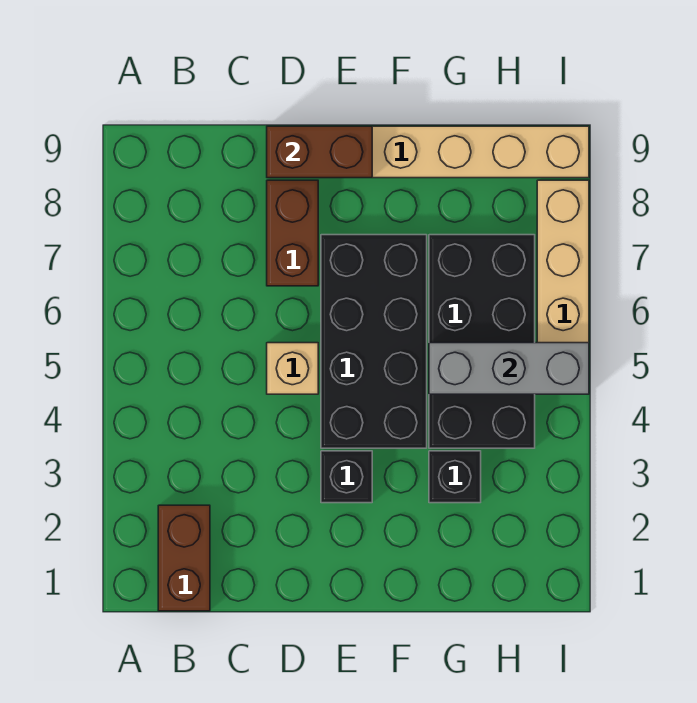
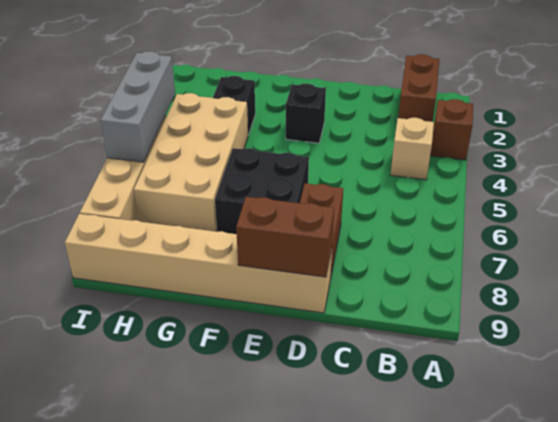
none -> brown brick A3 level 1
tan brick D5 level 1 -> tan brick B4 level 1
black brick E4:F7 level 1 -> black brick E6:F7 level 1
black brick G4:H7 level 1 -> tan brick G4:H7 level 1
grey brick G5:I5 level 2 -> grey brick I4:I6 level 2

